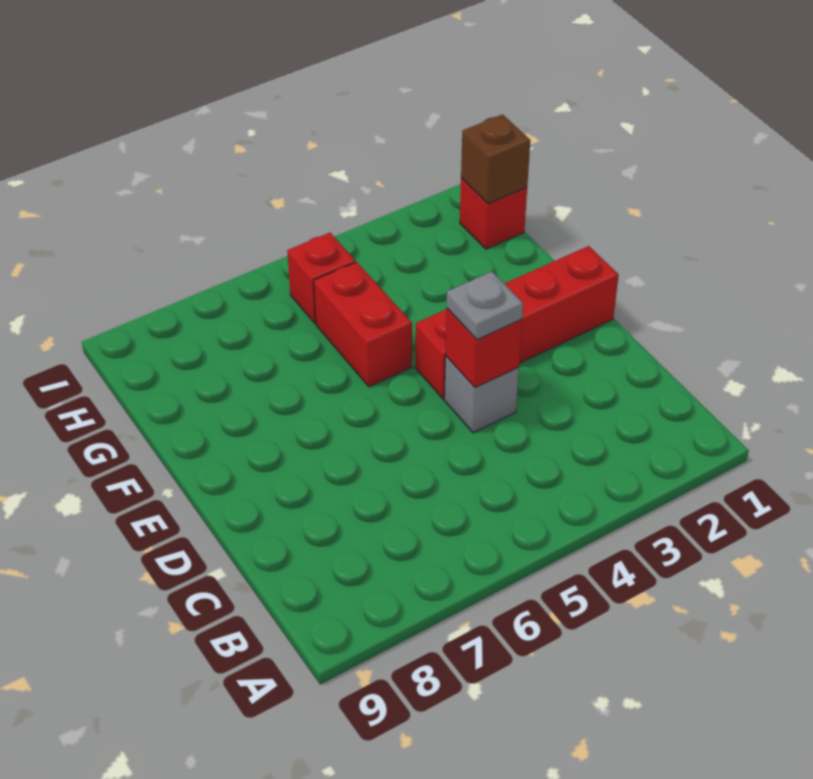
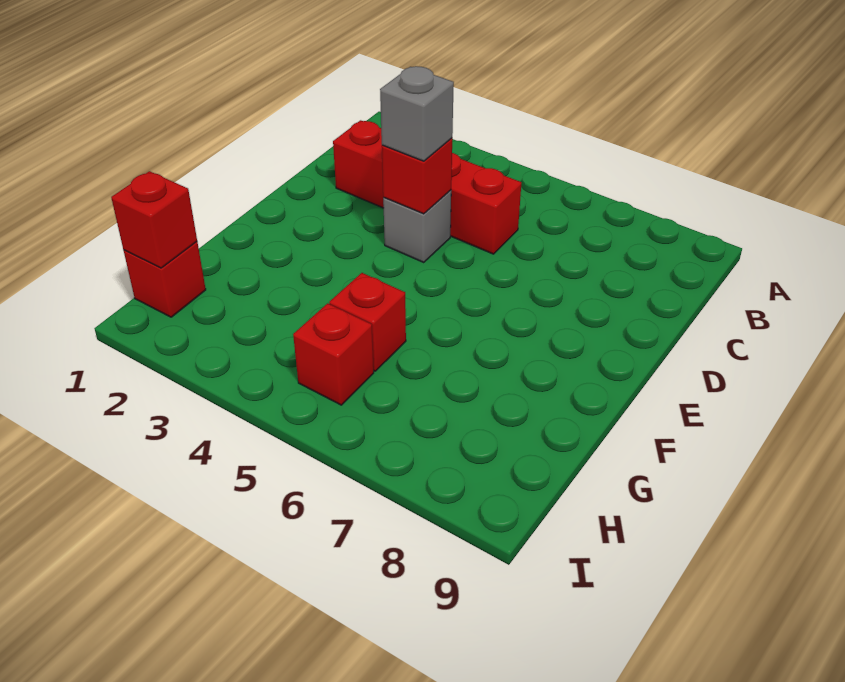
grey plate D4 level 3 -> grey brick D4 level 3
red brick E1:E4 level 1 -> red brick C2:C5 level 1
red brick F5:G5 level 1 -> red brick G5 level 1
brown brick H1 level 2 -> red brick H1 level 2

